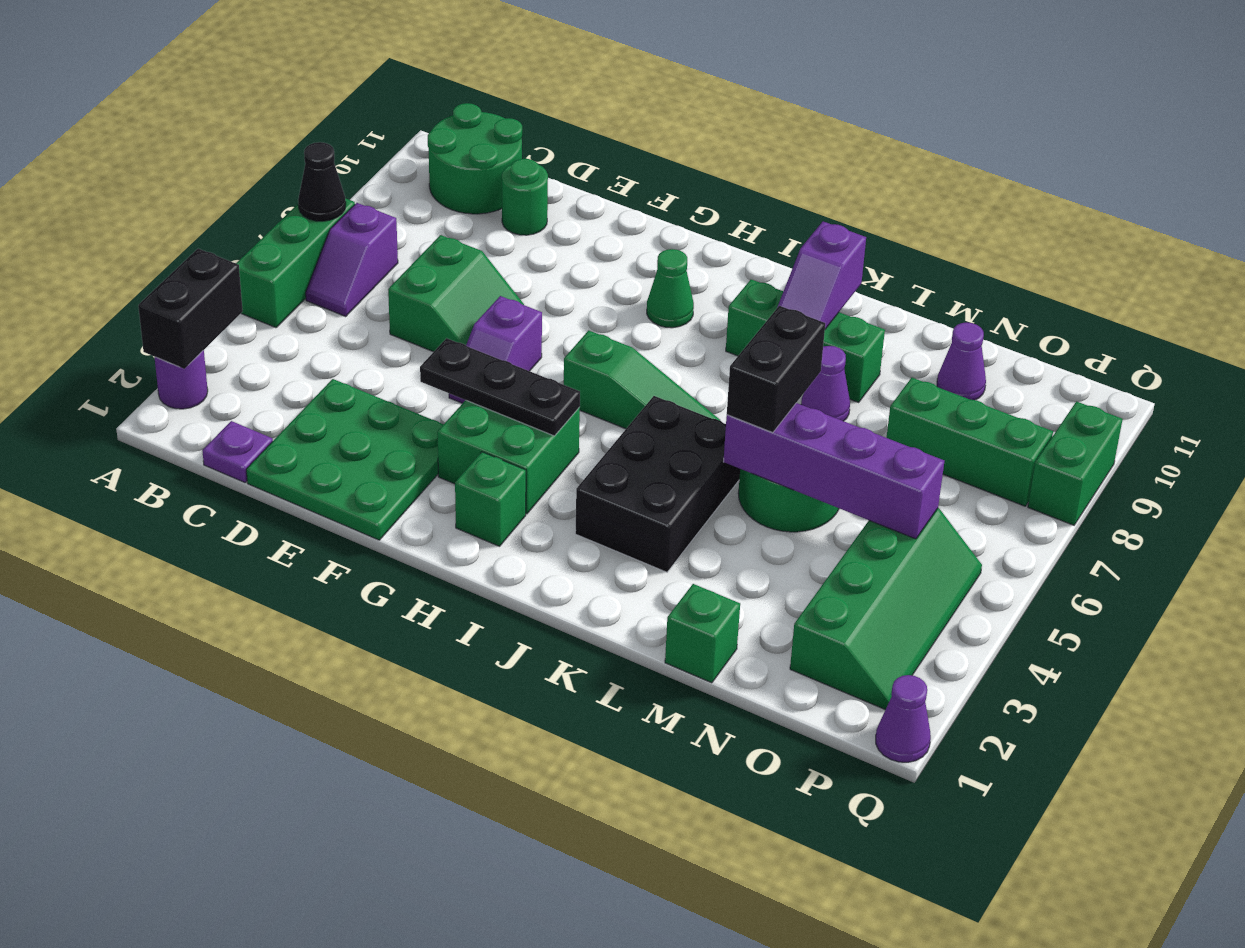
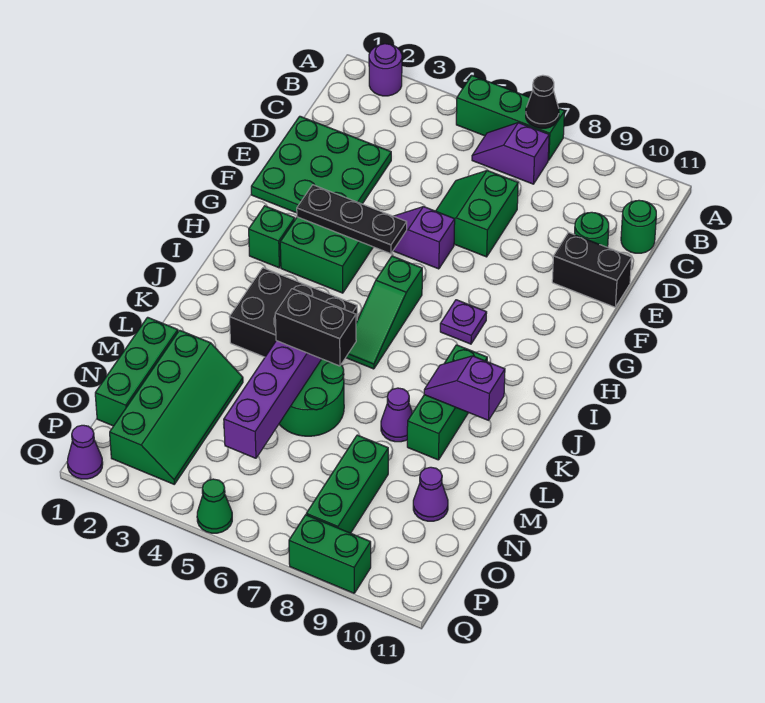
black brick A2:A3 level 2 -> black brick E10:E11 level 1
green round brick B10:C11 level 1 -> green round brick C11 level 1
purple plate C1 level 1 -> purple plate H8 level 1
green slope D6:E7 level 1 top D -> green slope D6:E7 level 1 top 7
black plate F4:H4 level 2 -> black plate G3:G5 level 2
green cone H9 level 1 -> green cone Q5 level 1
green brick M1 level 1 -> green brick M1:O1 level 1
green slope O2:P5 level 1 top O -> green slope M2:P3 level 1 top 2

